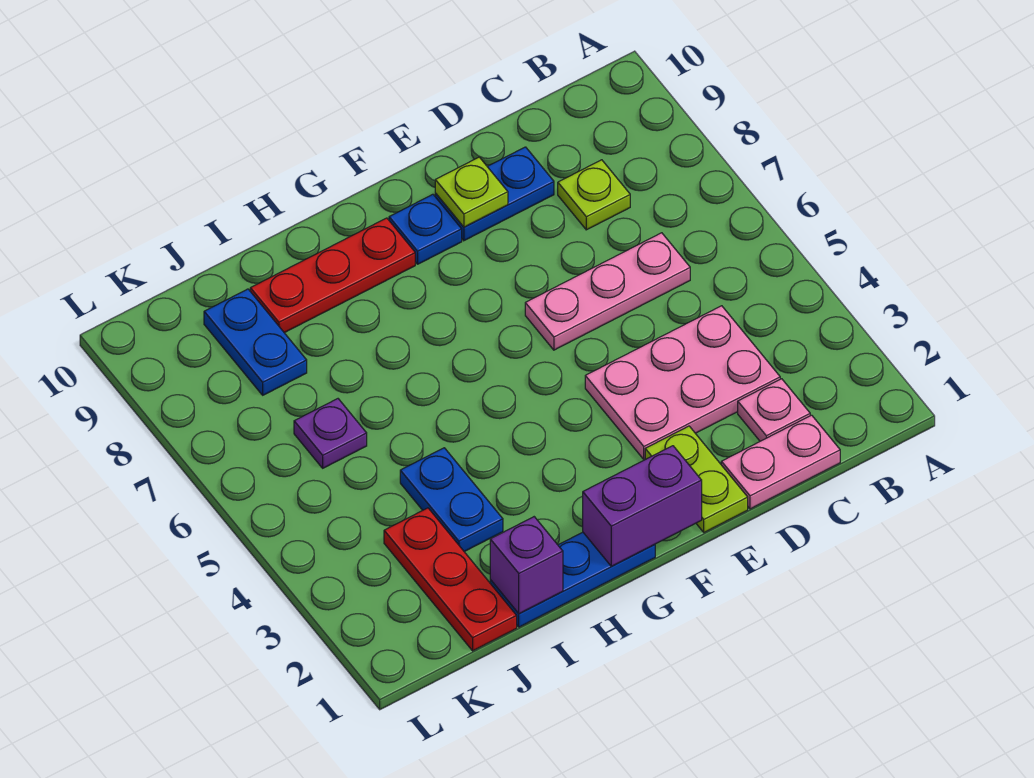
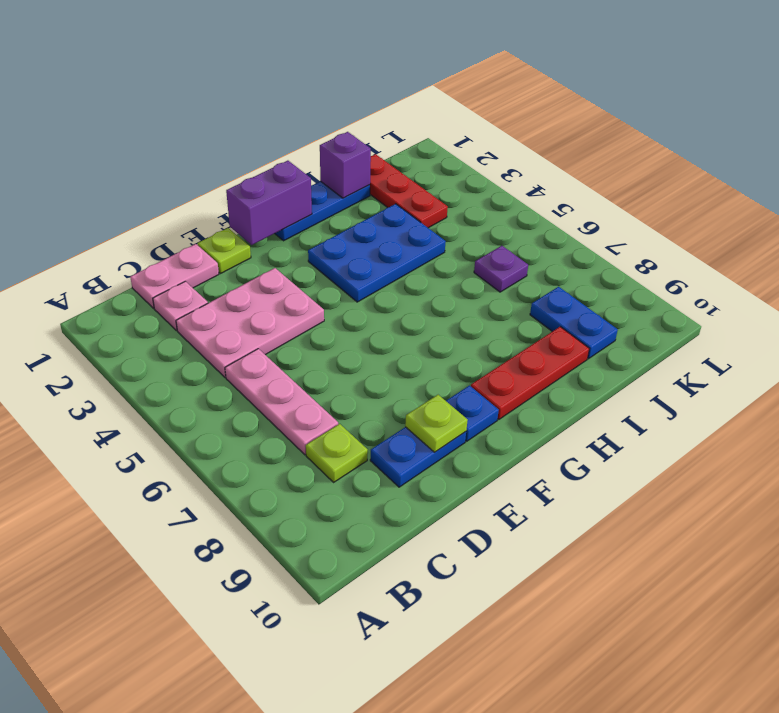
pink plate C6:E6 level 1 -> pink plate C5:C7 level 1
lime plate E1:E2 level 1 -> lime plate E1 level 1
blue plate I3:I4 level 1 -> blue plate G3:I4 level 1

